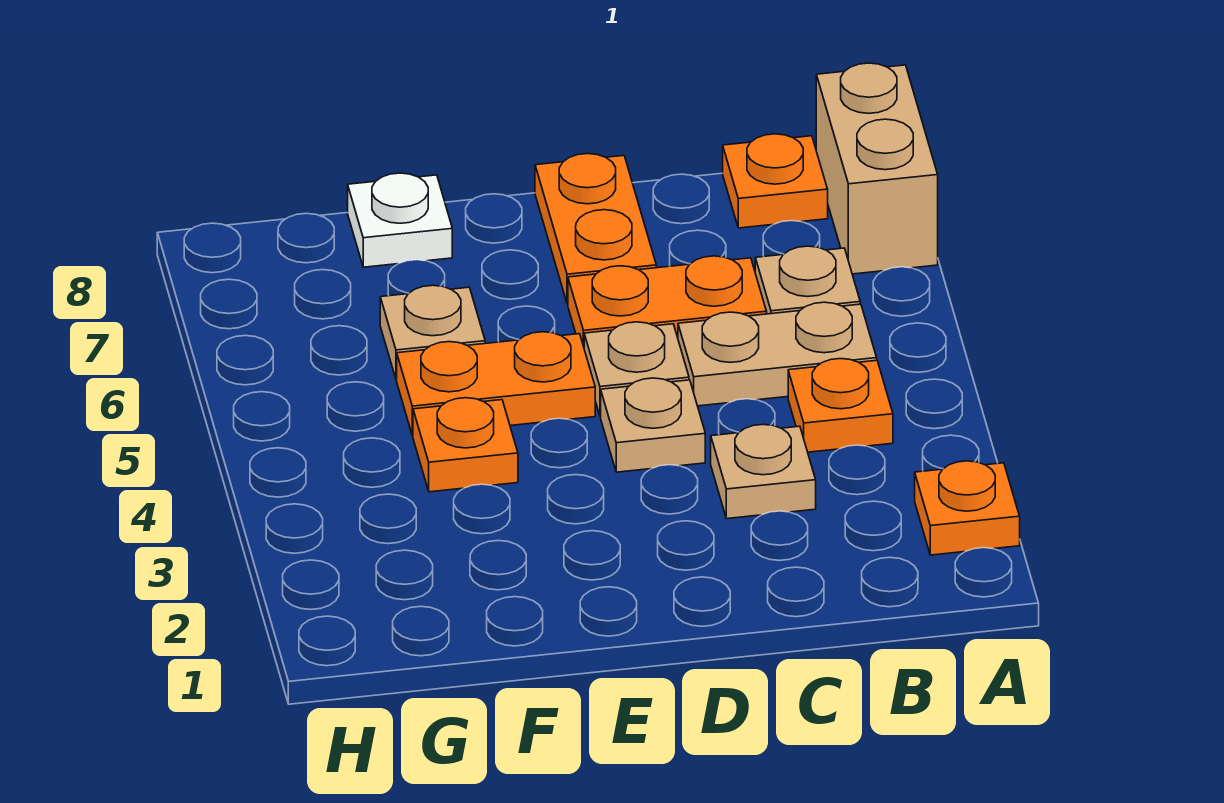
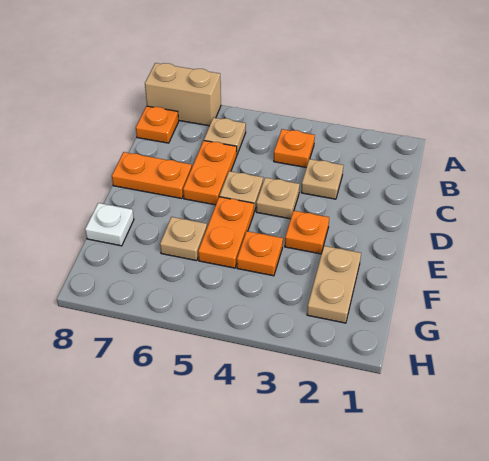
orange plate A2 level 1 -> orange plate E3 level 1
tan plate B5:C5 level 1 -> tan plate F2:G2 level 1

